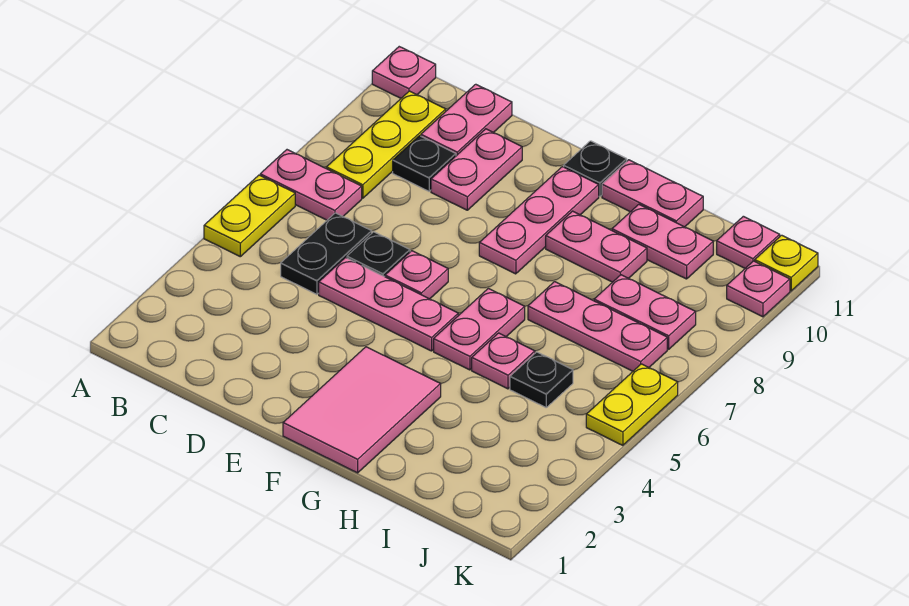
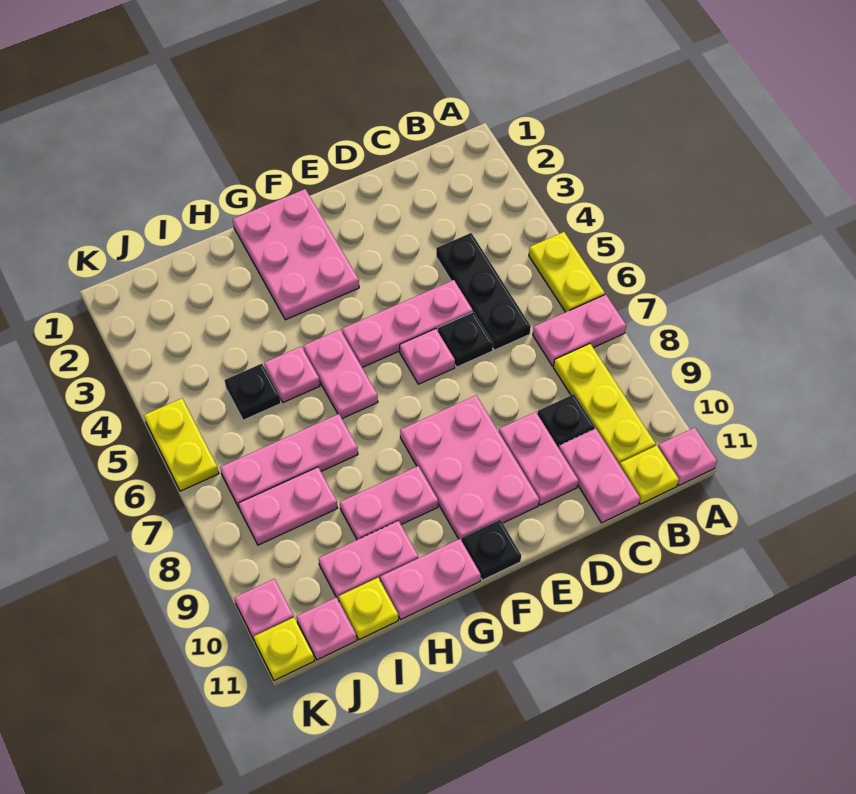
none -> yellow plate B11 level 1
black plate C5:C6 level 1 -> black plate C4:C6 level 1
pink tile F1:G3 level 1 -> pink plate F1:G3 level 1
pink plate F8:F10 level 1 -> pink plate E8:F10 level 1
none -> yellow plate I11 level 1

